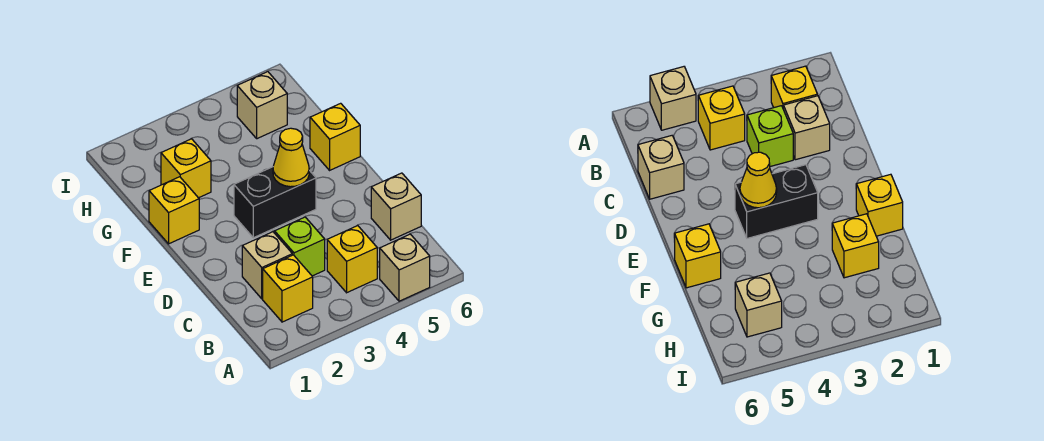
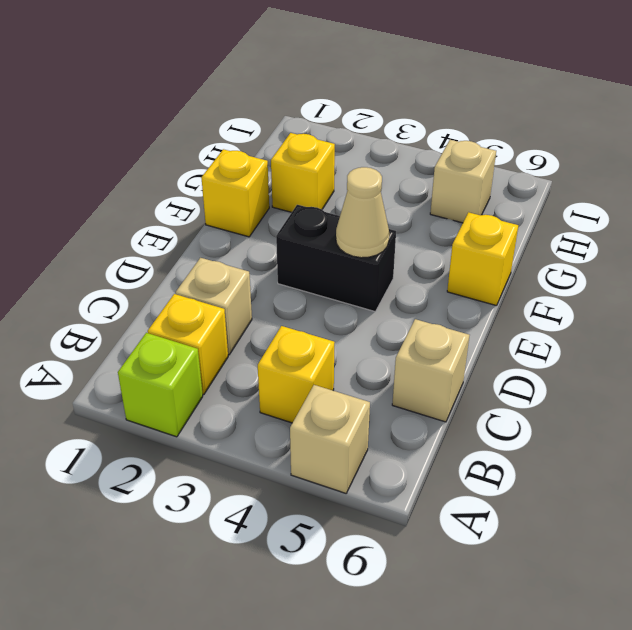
lime brick C3 level 1 -> lime brick A2 level 1
yellow cone E4 level 2 -> tan cone E4 level 2

